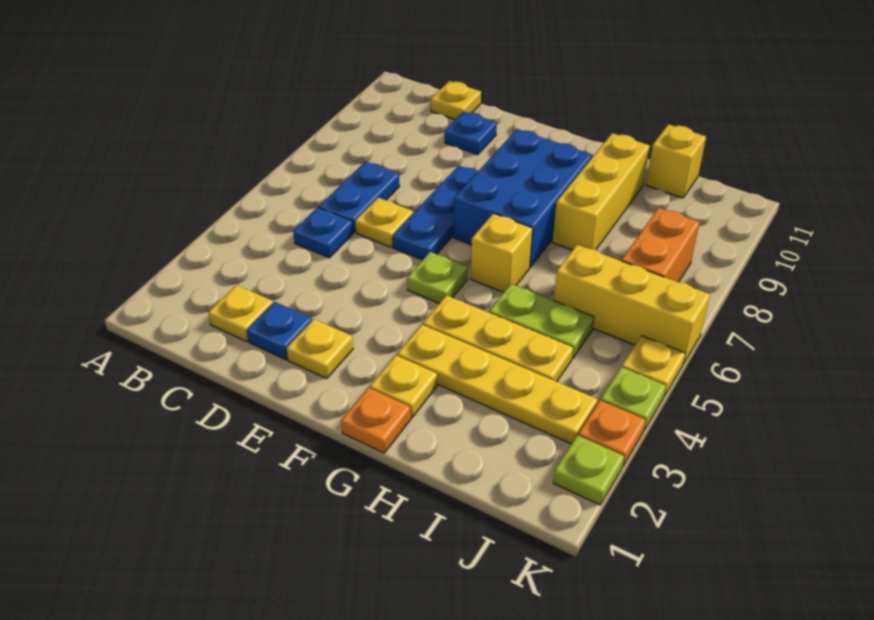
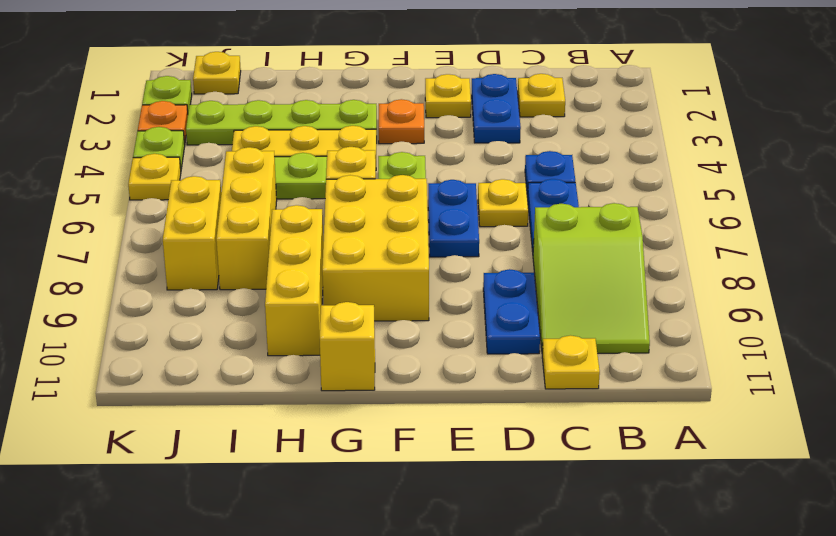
none -> lime slope B8:C10 level 1 top 8
blue plate D2 level 1 -> blue plate D2:D3 level 1
blue plate D10 level 1 -> blue plate D9:D10 level 1
blue plate E6:E8 level 1 -> blue plate E6:E7 level 1
blue brick F7:G9 level 1 -> yellow brick F7:G9 level 1
orange plate G1 level 1 -> orange plate F3 level 1
yellow plate G2 level 1 -> yellow plate J1 level 1
yellow plate G3:J3 level 1 -> lime plate G3:J3 level 1
yellow brick I6:K6 level 1 -> yellow brick I6:I8 level 1
yellow brick I11 level 1 -> yellow brick G11 level 1
orange brick J7:J8 level 1 -> yellow brick J7:J8 level 1

